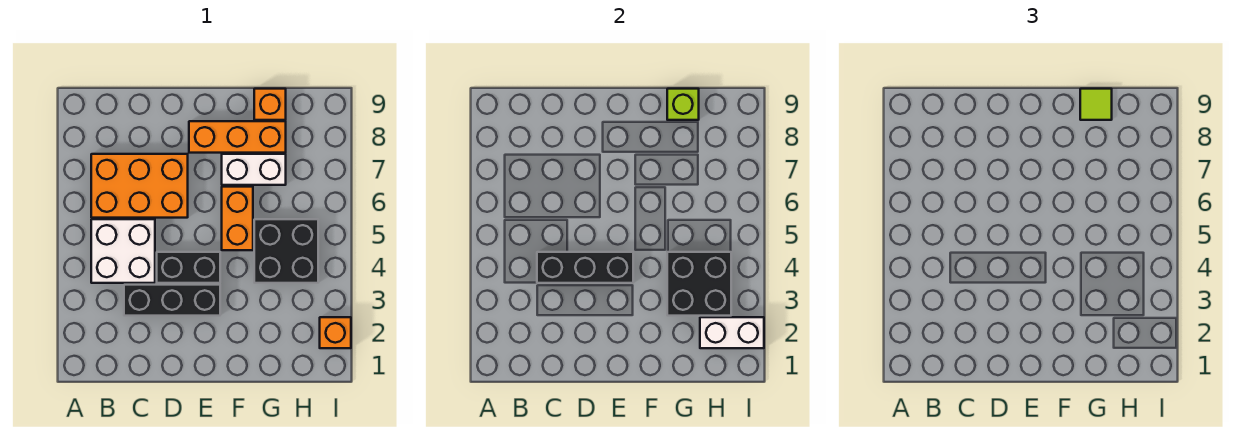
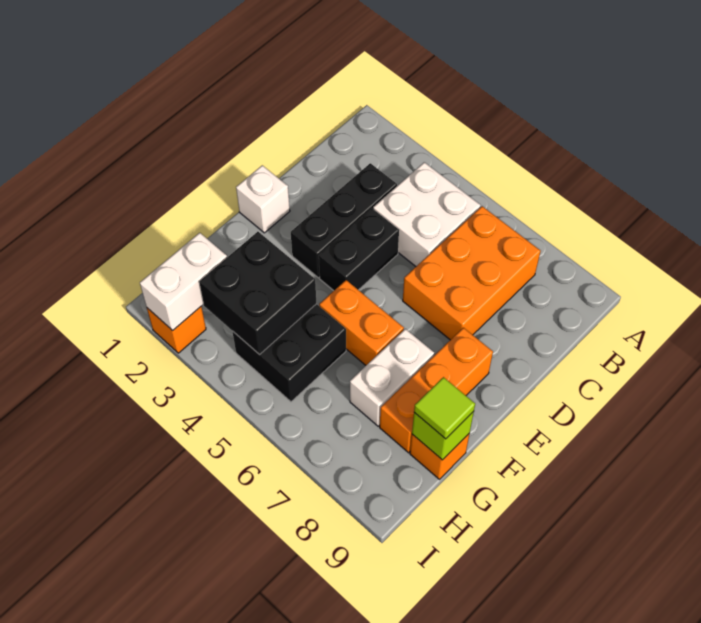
black brick C4:E4 level 2 -> none
none -> white brick E1 level 1

